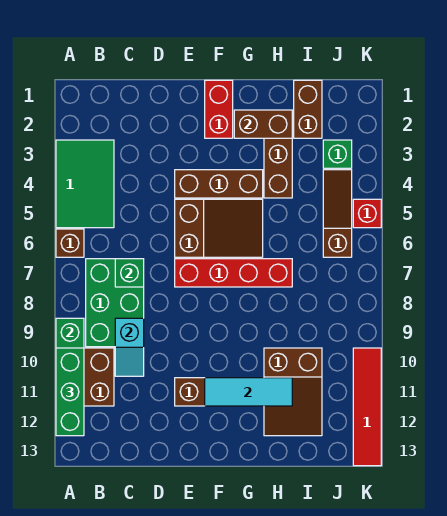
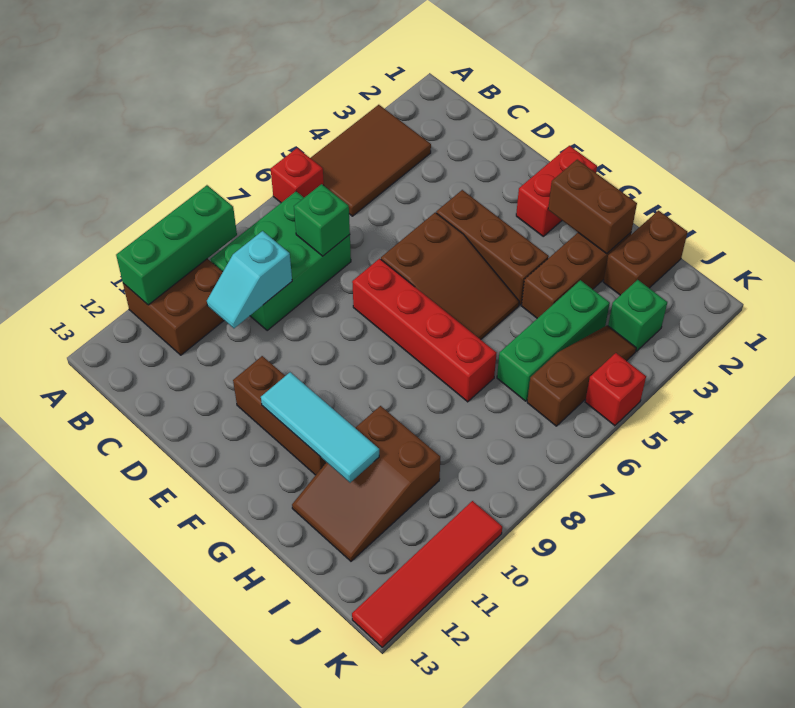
green tile A3:B5 level 1 -> brown tile A3:B5 level 1
brown brick A6 level 1 -> red brick A6 level 1
green brick A10:A12 level 3 -> green brick I4:I6 level 1

